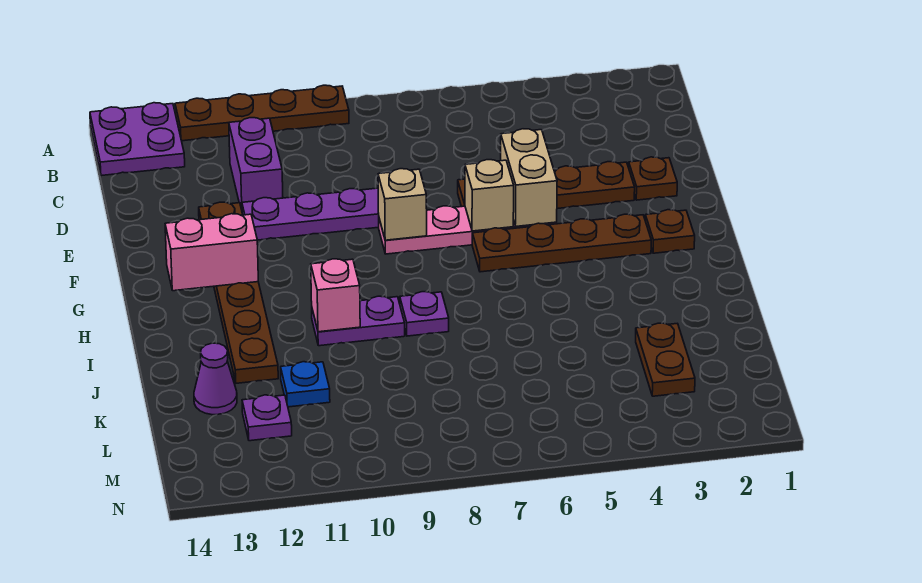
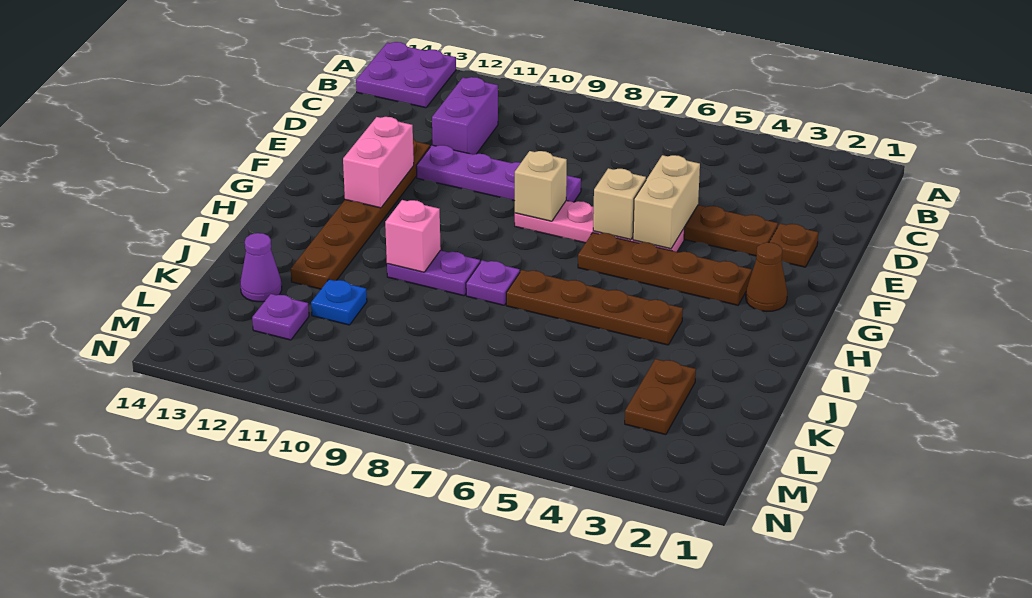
brown plate A9:A12 level 1 -> brown plate I4:I7 level 1
brown plate G2 level 1 -> brown cone G2 level 1
pink brick G12:G13 level 2 -> pink brick F12:G12 level 2

